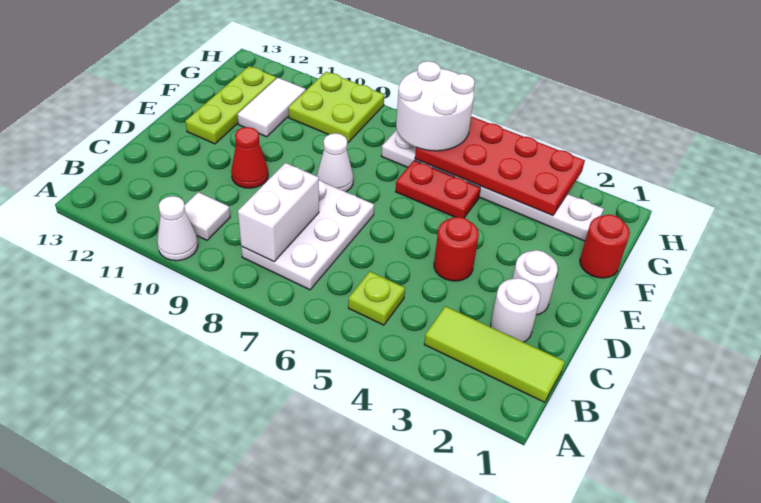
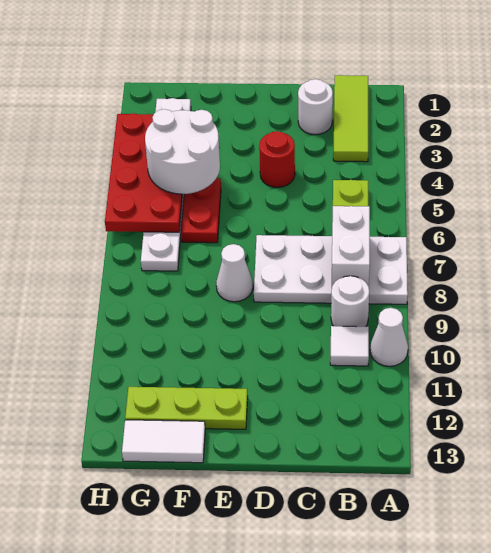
white plate B7:D8 level 1 -> white plate A7:D8 level 1
white brick B8:C8 level 2 -> white brick B7:B8 level 2
white round brick D2 level 1 -> white round brick B9 level 1
red cone D10 level 1 -> none
red round brick F1 level 1 -> none
white tile F11:G11 level 1 -> white tile F13:G13 level 1
white round brick G6:H7 level 3 -> white round brick F4:G5 level 3
lime plate G9:H10 level 1 -> none

